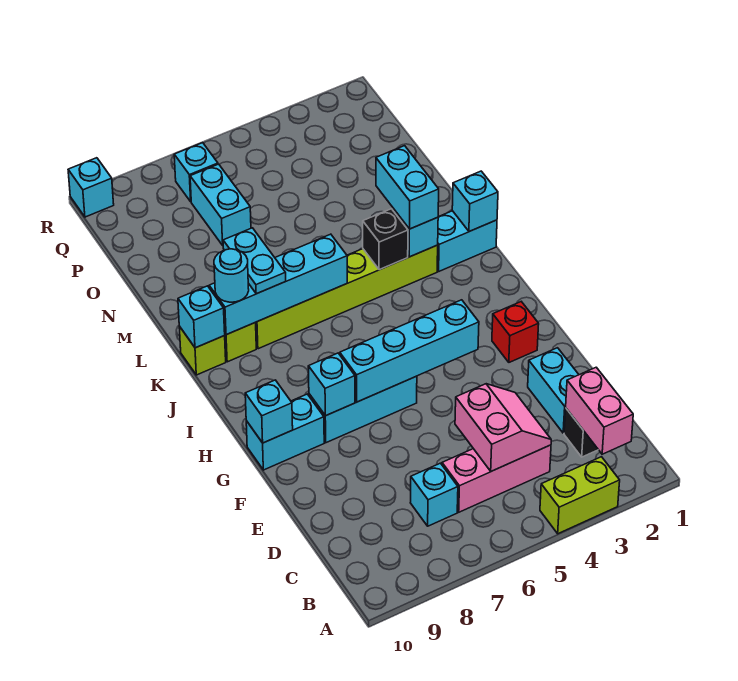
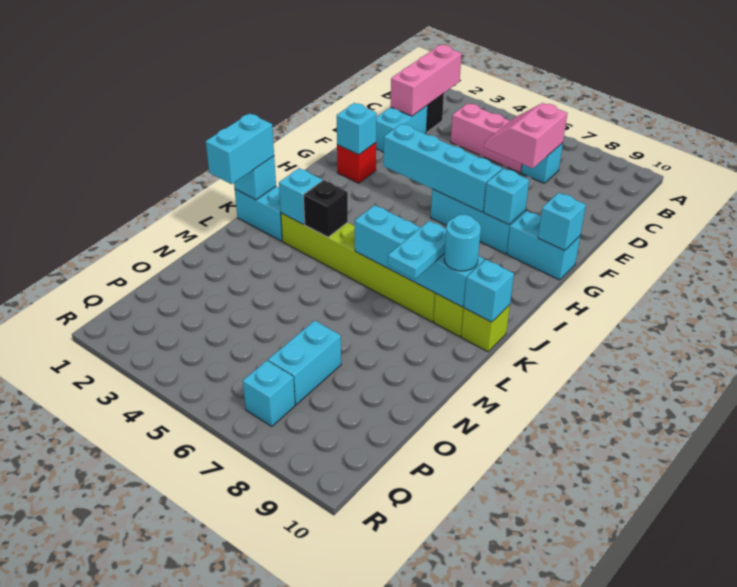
lime brick A3:A4 level 1 -> none
pink brick B2:C2 level 2 -> pink brick B2:D2 level 2
pink slope C4:D5 level 2 top 5 -> pink slope C6:D7 level 2 top 7
cyan brick K3:L3 level 3 -> cyan brick K1:L1 level 3
cyan brick R10 level 1 -> cyan brick G2 level 2

